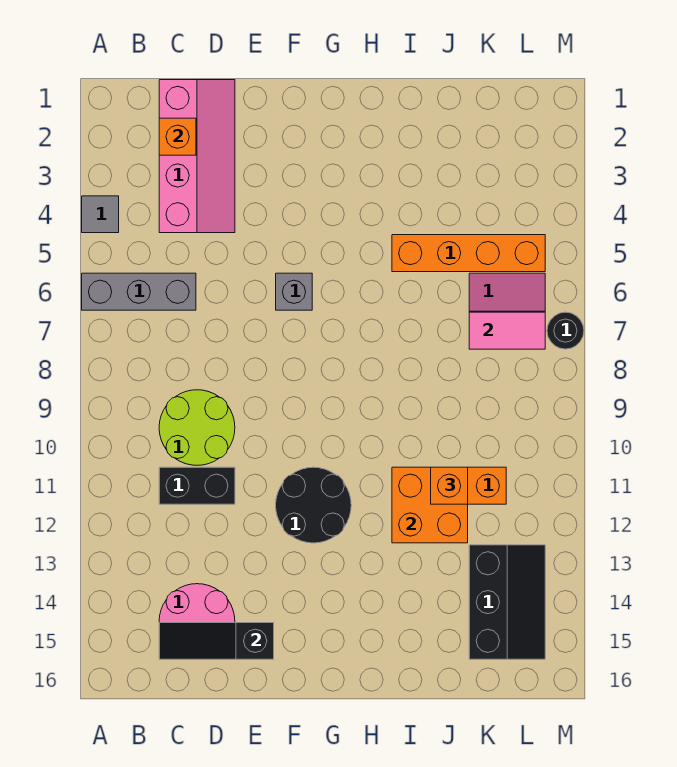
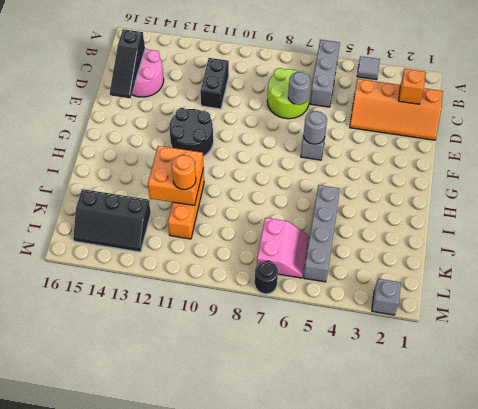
pink slope C1:D4 level 1 top C -> orange slope C1:D4 level 1 top C
lime round brick C9:D10 level 1 -> lime round brick C7:D8 level 1
black slope C15:E15 level 2 top E -> black slope C15:E15 level 2 top C
none -> grey round brick D7 level 2
none -> grey round brick F6 level 2
orange brick I5:L5 level 1 -> grey brick I5:L5 level 1
orange brick J11 level 3 -> orange round brick J11 level 3
pink tile K7:L7 level 2 -> none
none -> grey brick M2 level 1

